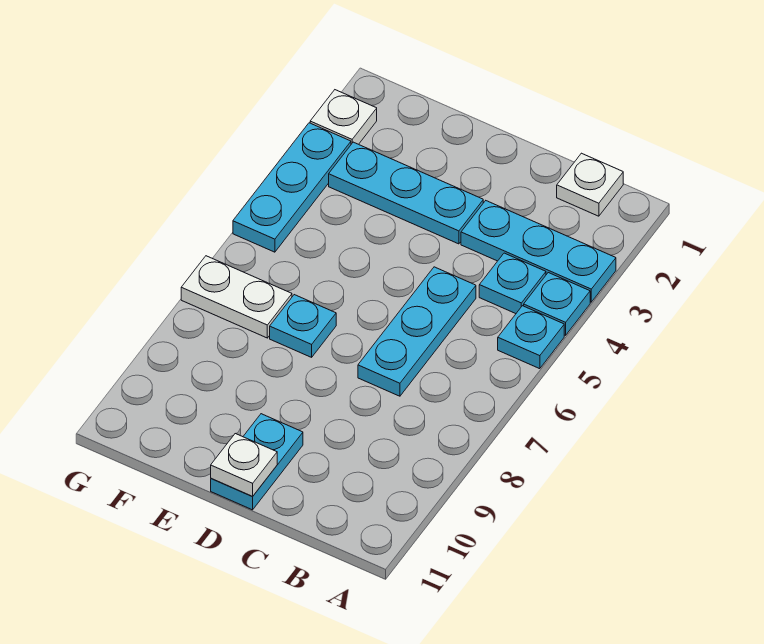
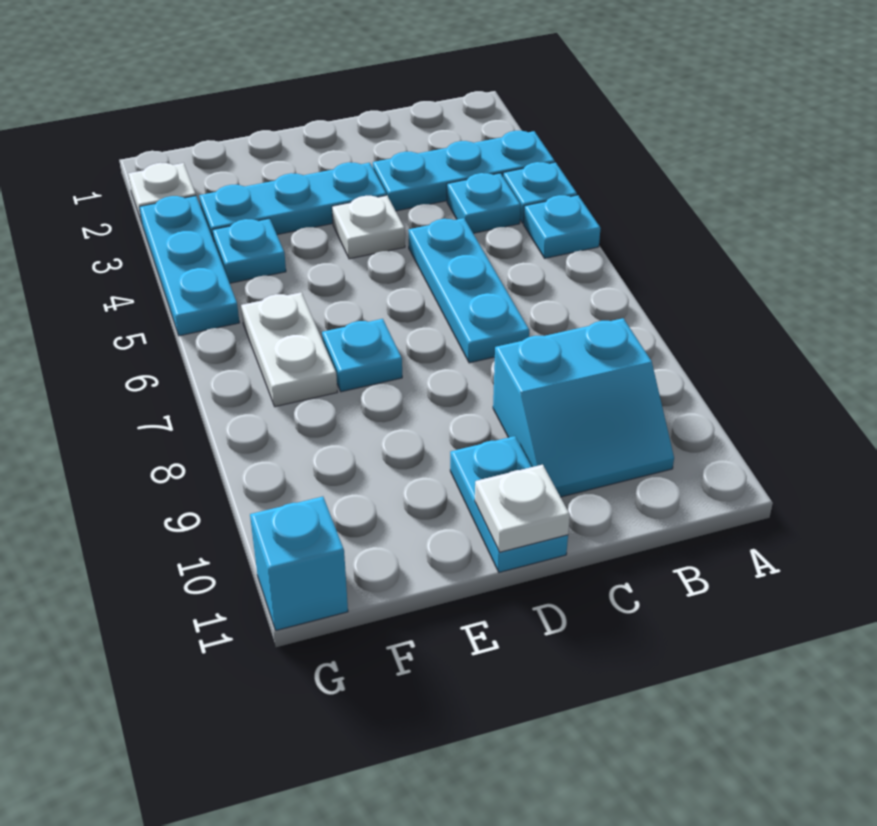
white plate B1 level 1 -> white plate D4 level 1
none -> cyan slope B9:C10 level 1 top 9
none -> cyan plate F4 level 1
white plate F7:G7 level 1 -> white plate F6:F7 level 1
none -> cyan brick G11 level 1

